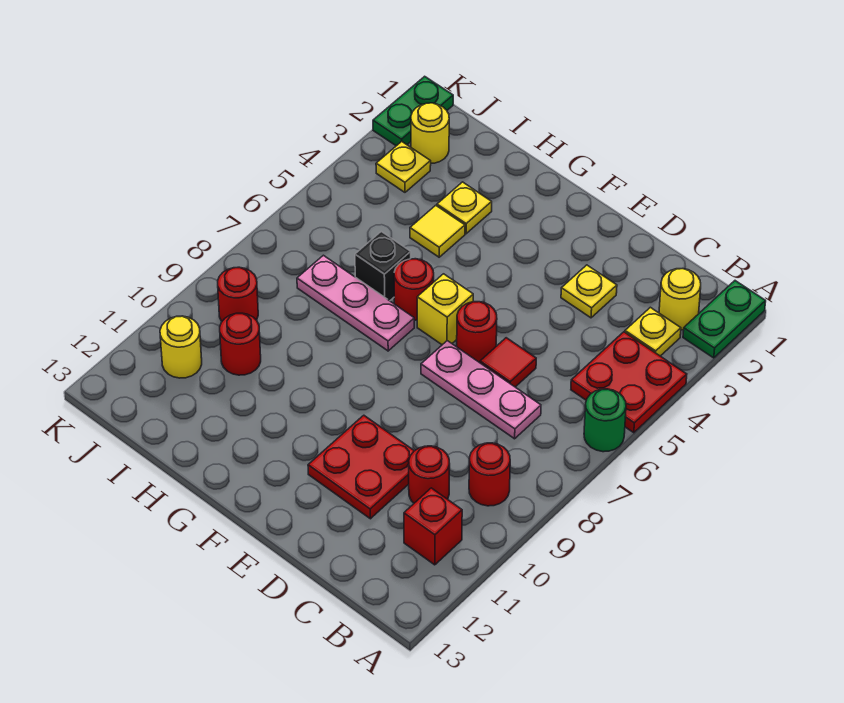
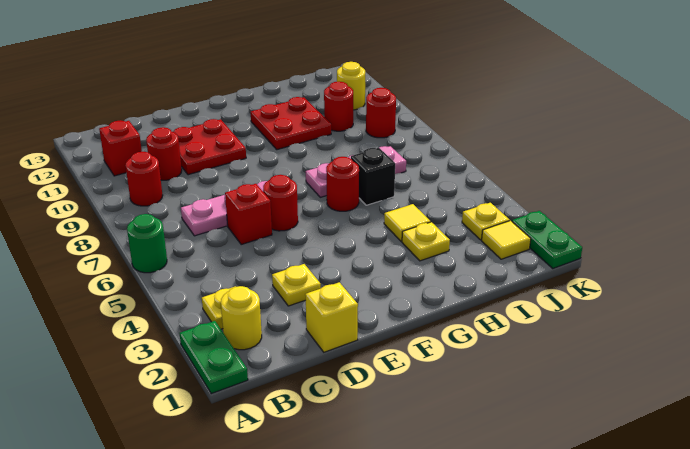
red plate A4:B5 level 1 -> red plate G10:H11 level 1
red tile D6 level 1 -> red brick D6 level 1
yellow brick F6 level 1 -> yellow brick D1 level 1
yellow round brick J2 level 1 -> yellow tile J2 level 1

